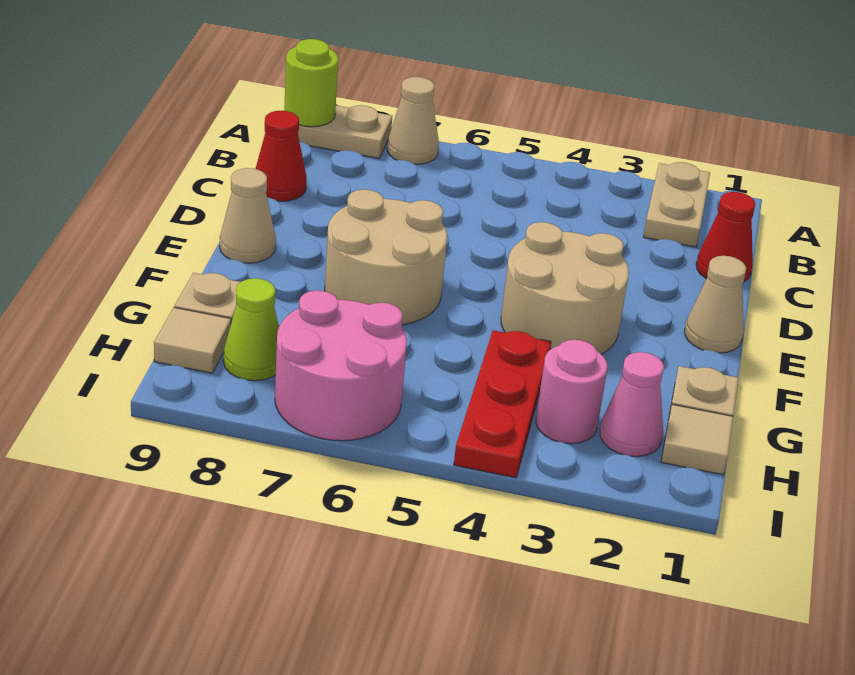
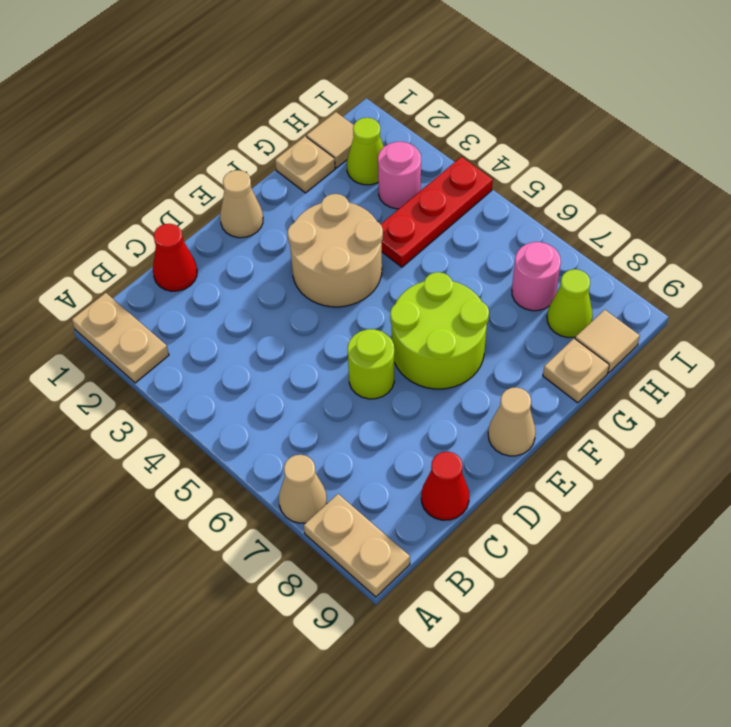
tan plate A2:B2 level 1 -> tan plate A1:A2 level 1
lime round brick A9 level 2 -> lime round brick D6 level 1
tan round brick E6:F7 level 1 -> lime round brick E6:F7 level 1
pink cone H2 level 1 -> lime cone H2 level 1
pink round brick H6:I7 level 1 -> pink round brick H7 level 1

